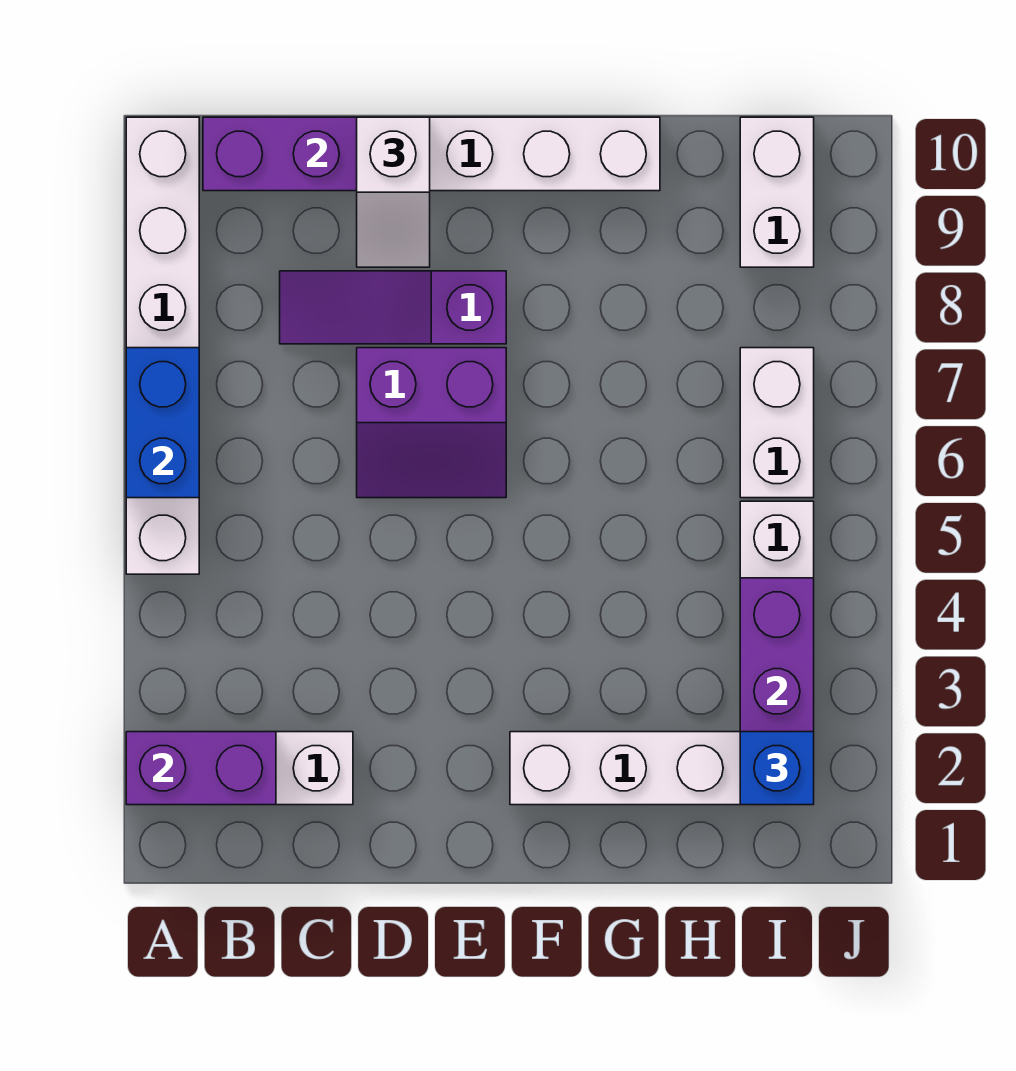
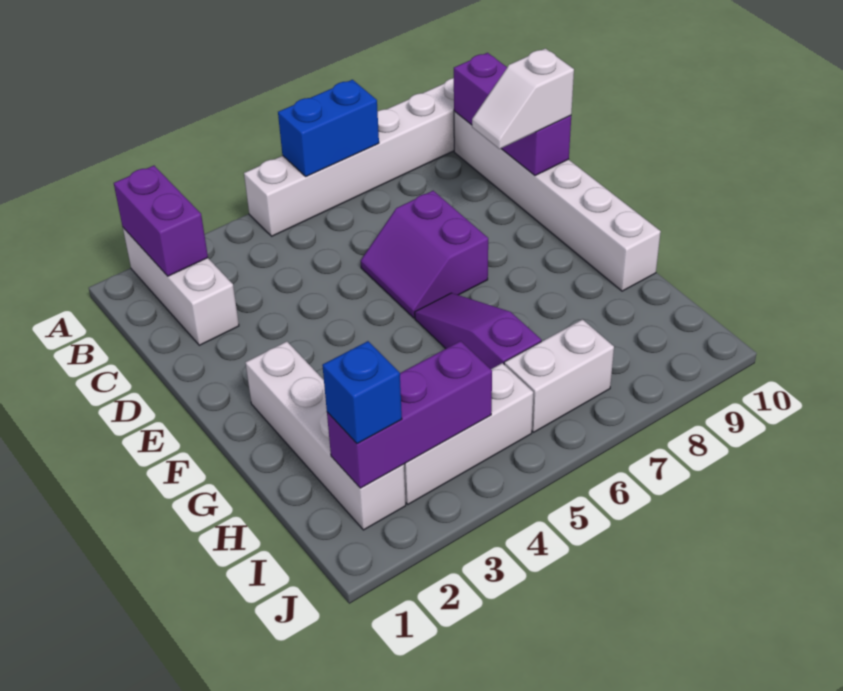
purple slope C8:E8 level 1 top E -> purple slope F6:H6 level 1 top H
white brick I9:I10 level 1 -> none

